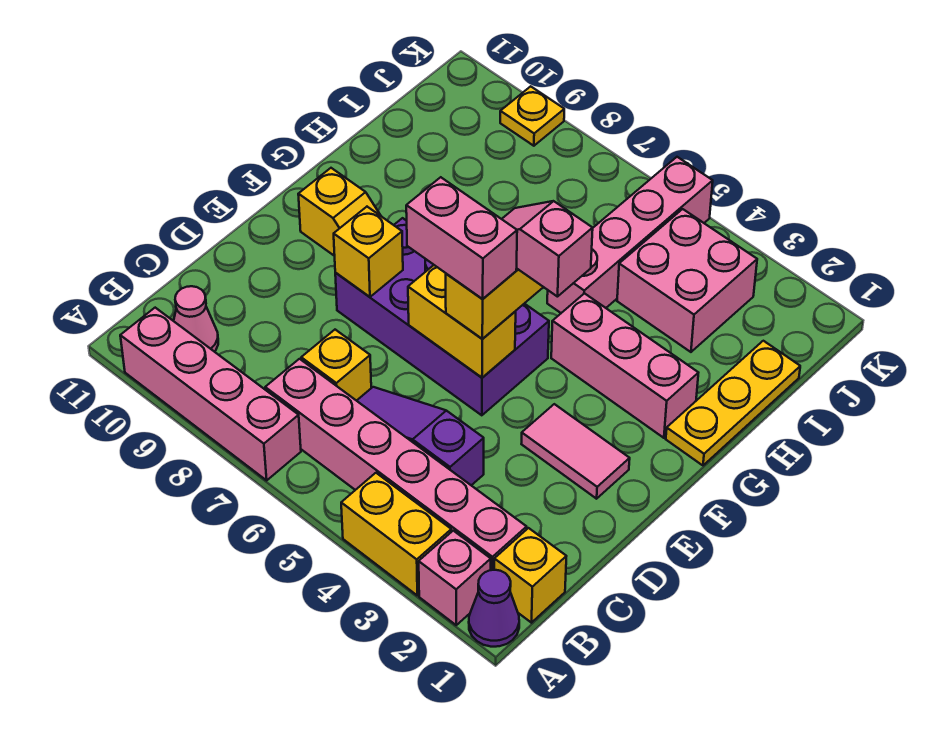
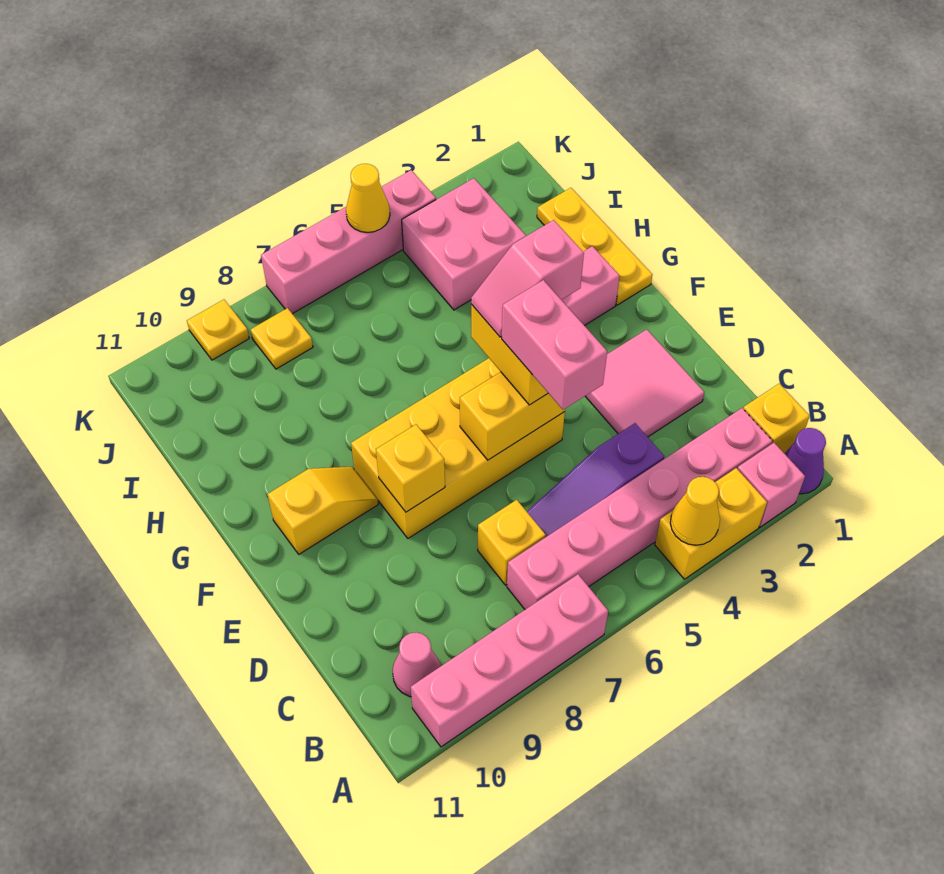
none -> yellow cone A4 level 2
pink tile E2:E3 level 1 -> pink tile D2:E3 level 1
purple brick E5:F8 level 1 -> yellow brick E5:F8 level 1
pink brick E5:E6 level 4 -> pink brick D5:E5 level 4
pink brick H5:K5 level 1 -> pink brick K4:K7 level 1
none -> yellow plate J8 level 1
none -> yellow cone K5 level 2

